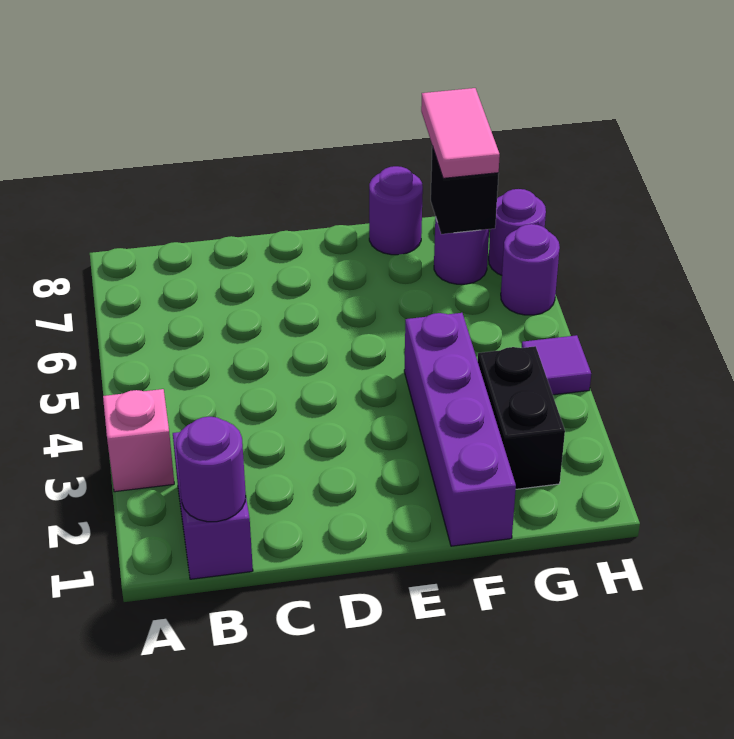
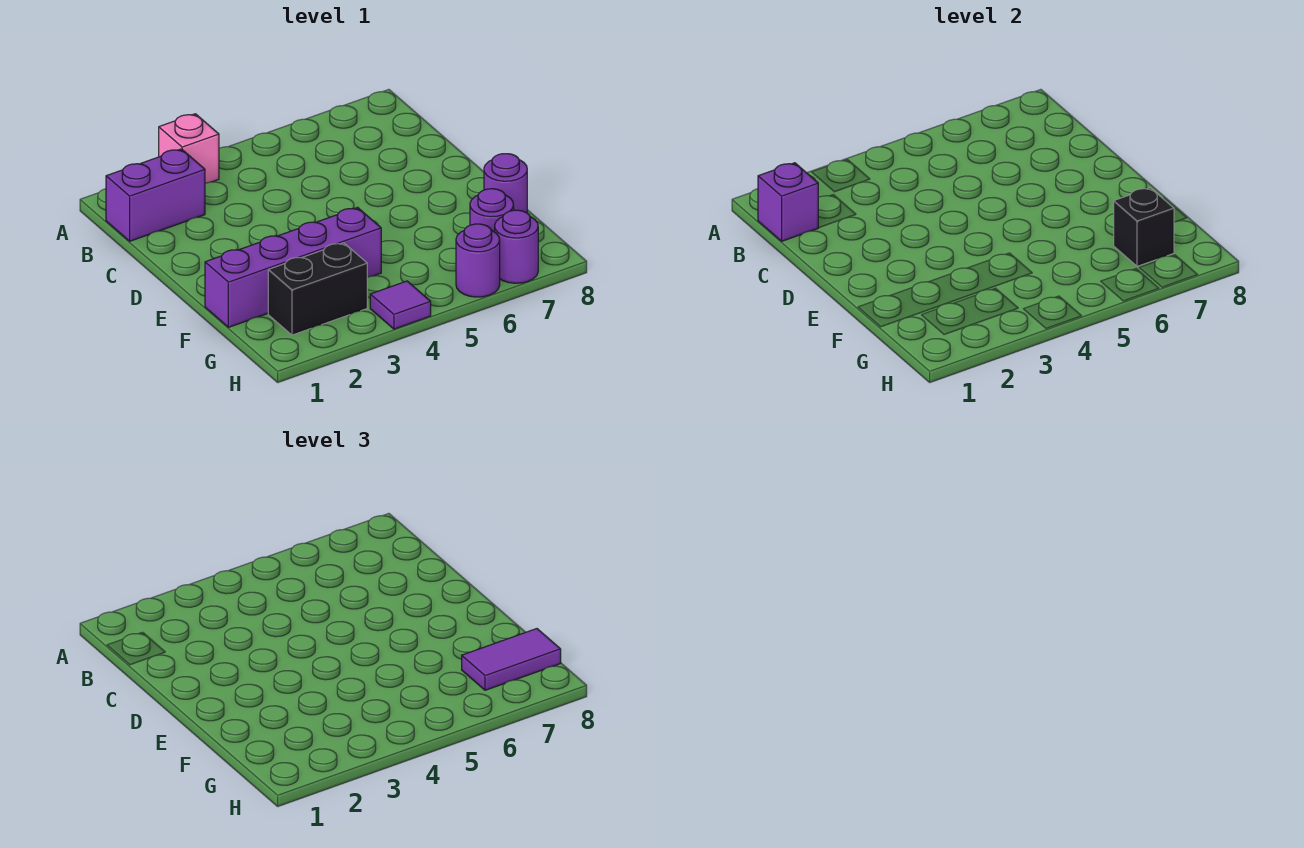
purple round brick B1 level 2 -> purple brick B1 level 2
pink tile G7:G8 level 3 -> purple tile G7:G8 level 3

